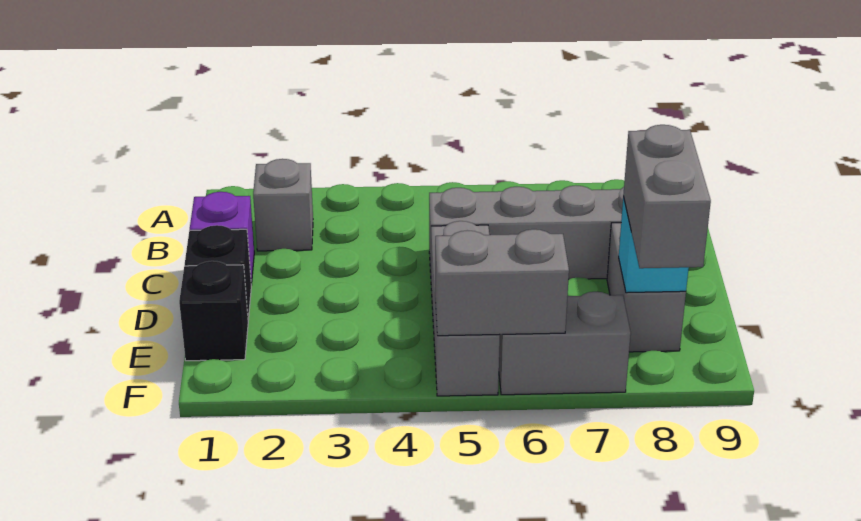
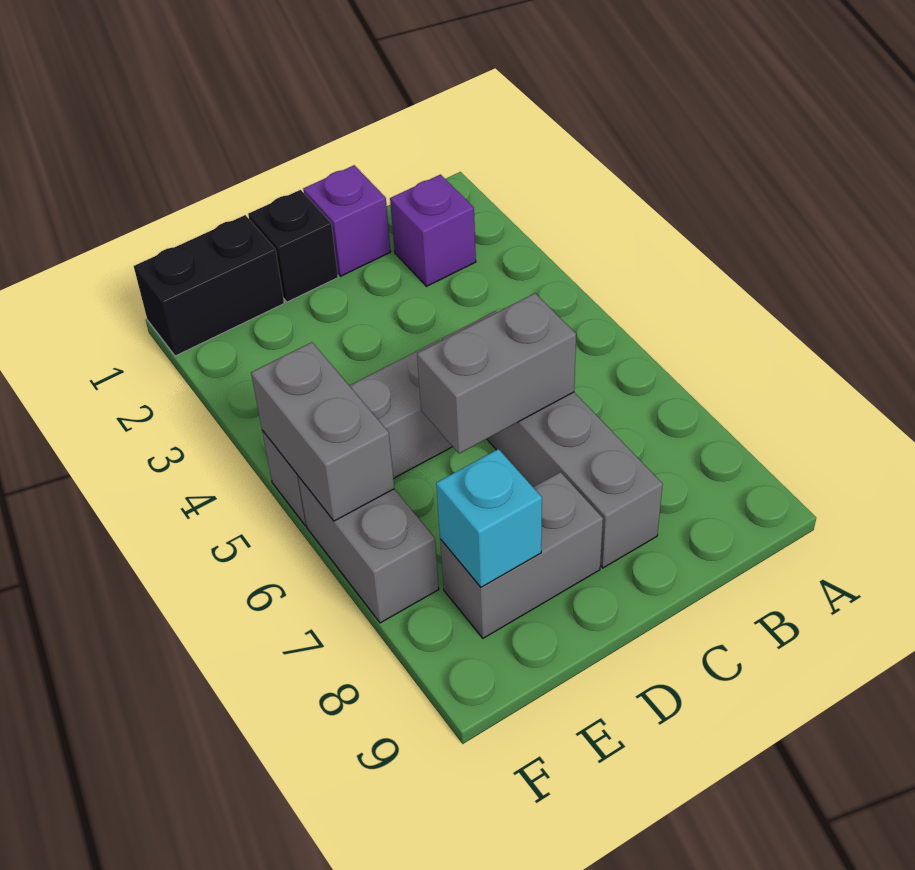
grey brick B2 level 1 -> purple brick B2 level 1
black brick E1 level 1 -> black brick E1:F1 level 1
grey brick E8:F8 level 3 -> grey brick C6:D6 level 2

